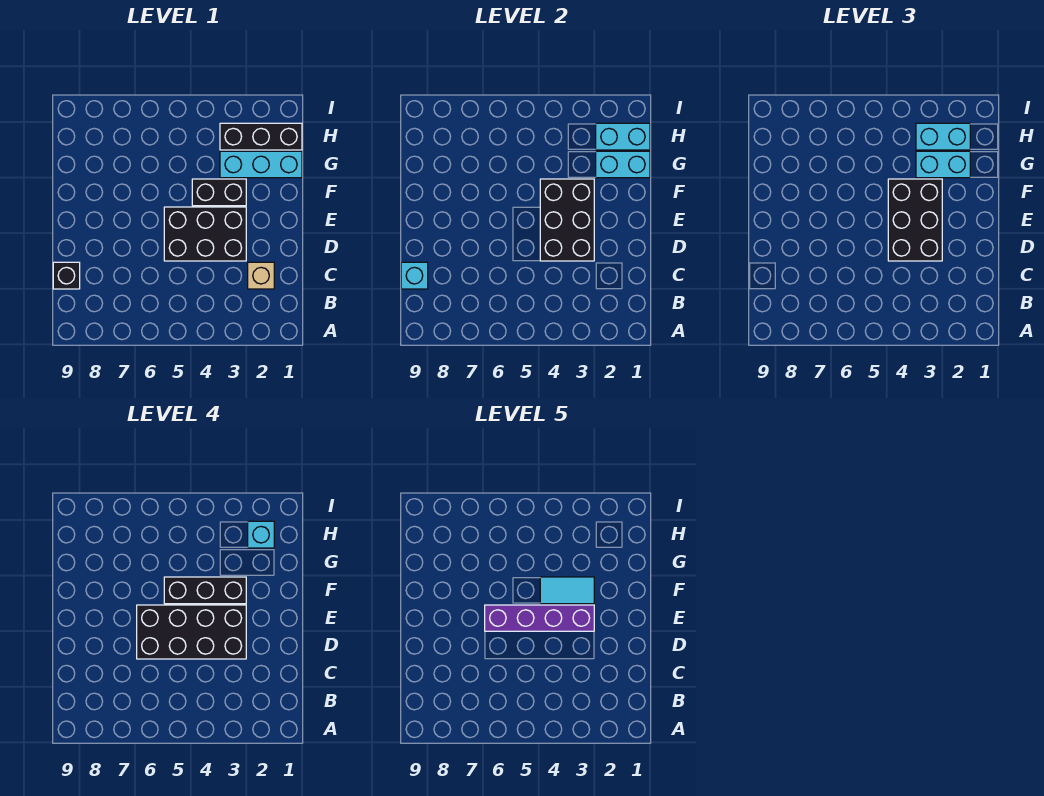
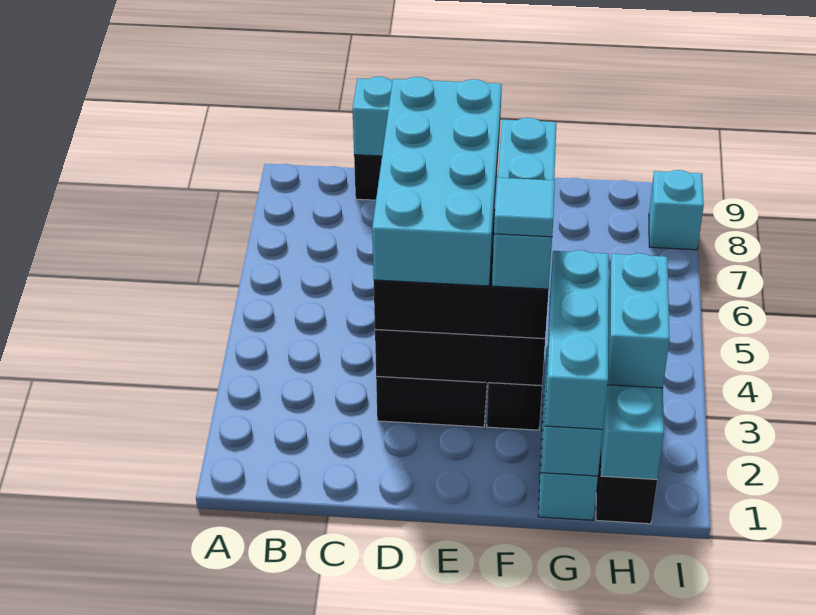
tan brick C2 level 1 -> none
black brick D3:E6 level 4 -> cyan brick D3:E6 level 4
purple brick E3:E6 level 5 -> none
black brick F3:F5 level 4 -> cyan brick F3:F5 level 4
cyan tile F3:F4 level 5 -> cyan tile F3 level 5
cyan brick G2:G3 level 3 -> cyan brick G1:G3 level 3
cyan brick H2 level 4 -> cyan brick I8 level 1

